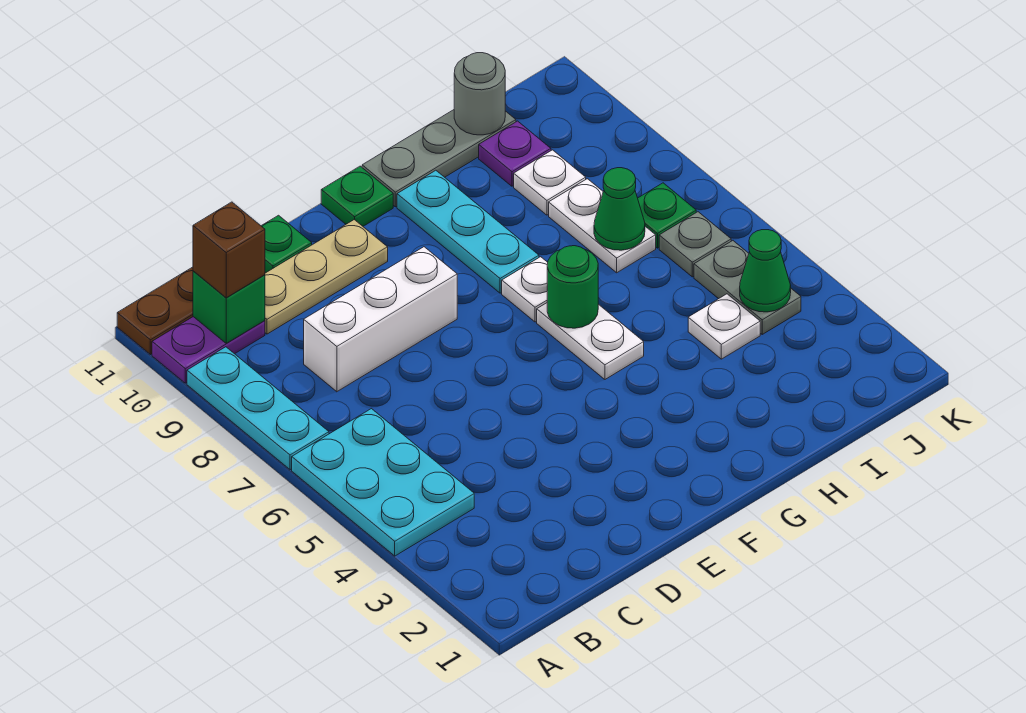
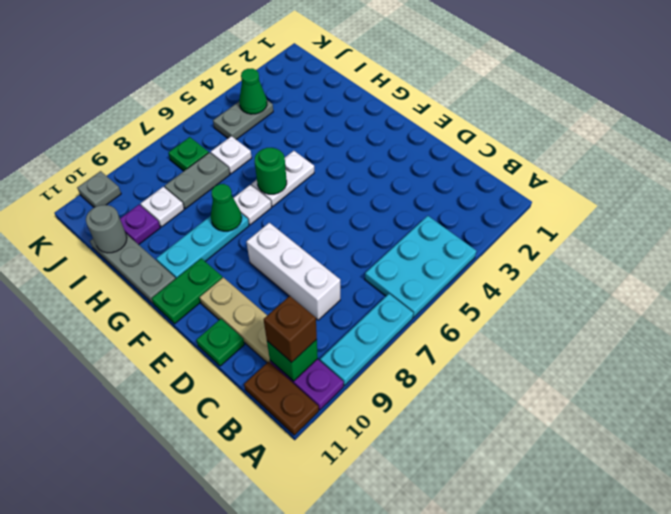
green plate F11 level 1 -> green plate F10:F11 level 1
white plate I4 level 1 -> white plate I6 level 1
white plate I7:I8 level 1 -> grey plate I7:I8 level 1
green cone I7 level 2 -> green cone G8 level 2
grey plate J6 level 1 -> grey plate K10 level 1

